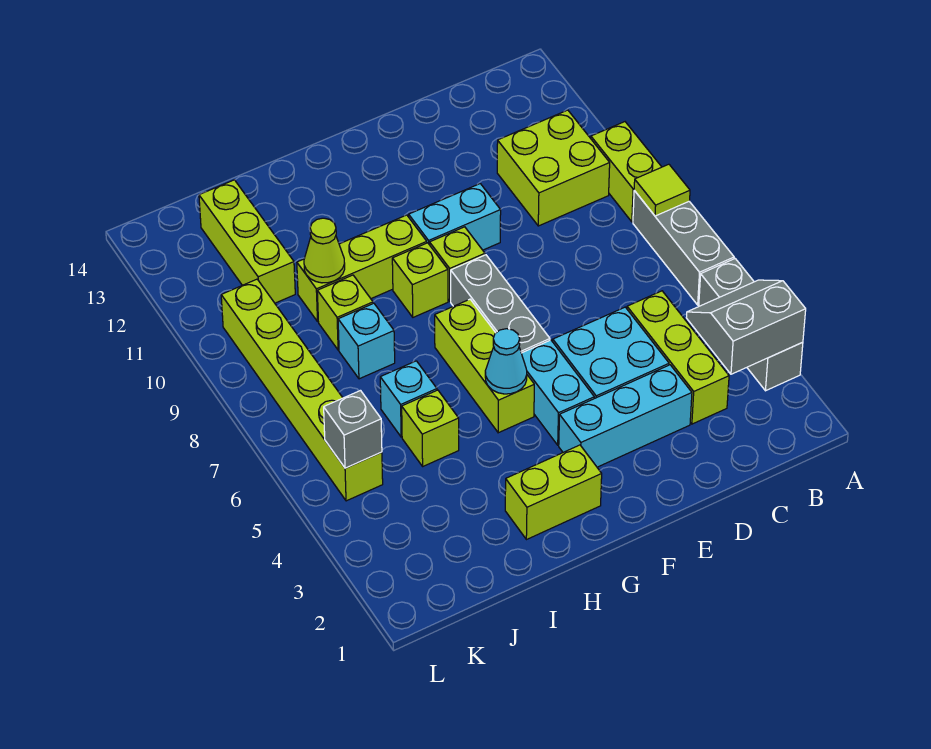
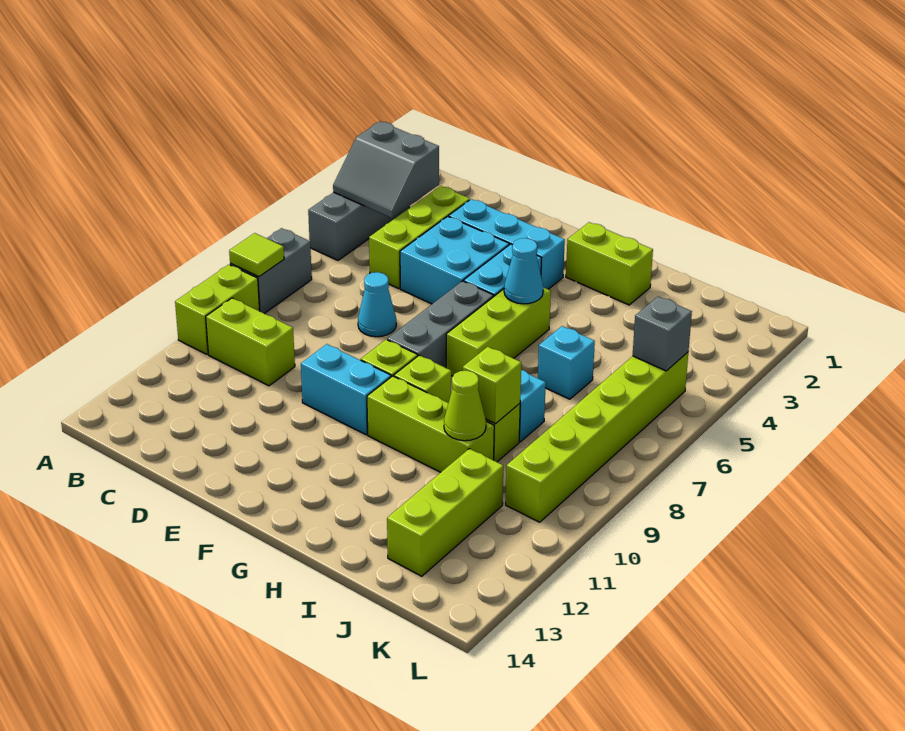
grey brick A6:A8 level 1 -> grey brick A7:A8 level 1
lime brick B10:C11 level 1 -> lime brick B10:C10 level 1
none -> cyan cone D7 level 1
lime brick I5 level 1 -> lime brick I9 level 2

